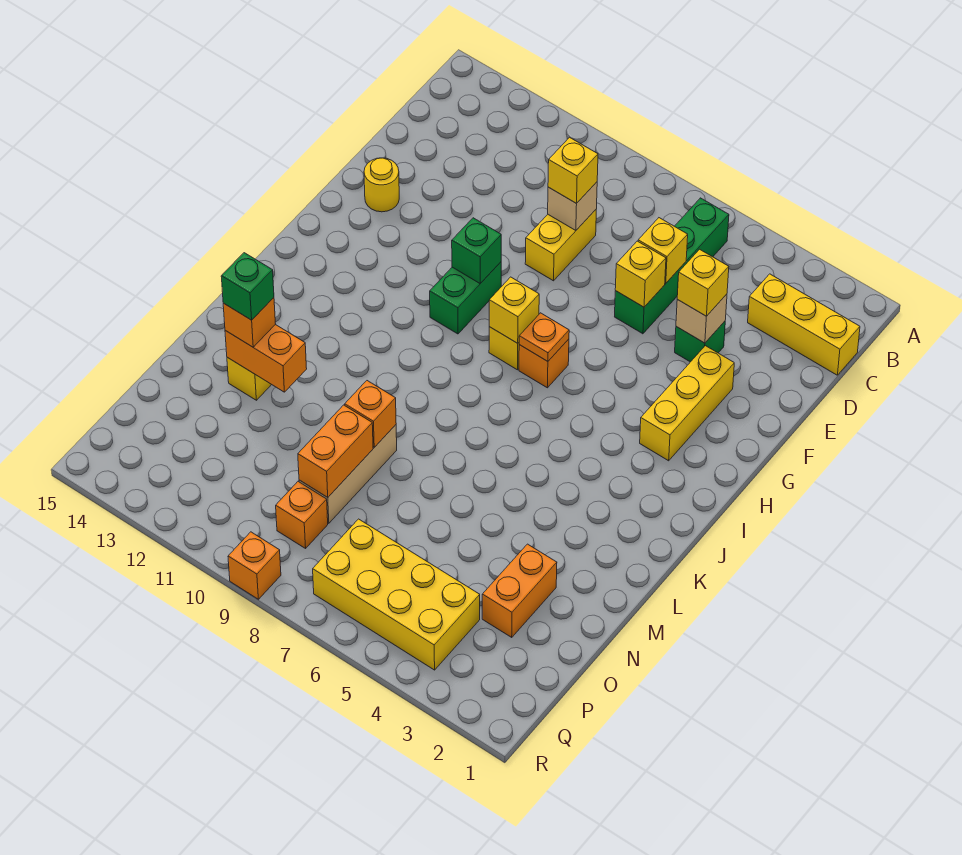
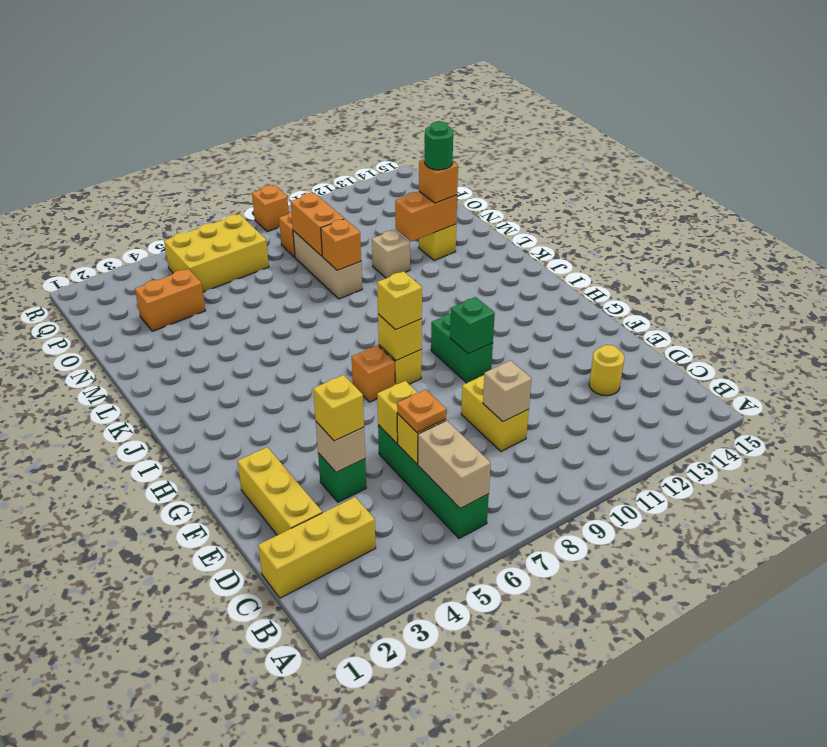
none -> tan brick B6:C6 level 2
yellow brick D9 level 3 -> yellow brick H8 level 3
yellow brick F3:H3 level 1 -> yellow brick D2:F2 level 1
yellow round brick F14 level 1 -> yellow round brick D13 level 1
orange plate H7 level 2 -> orange plate D6 level 3
none -> tan brick M11 level 1
green brick M13 level 4 -> green round brick M13 level 4
orange brick N3:O3 level 1 -> orange brick O3:O4 level 1
yellow brick P4:Q7 level 1 -> yellow brick P5:Q7 level 1

